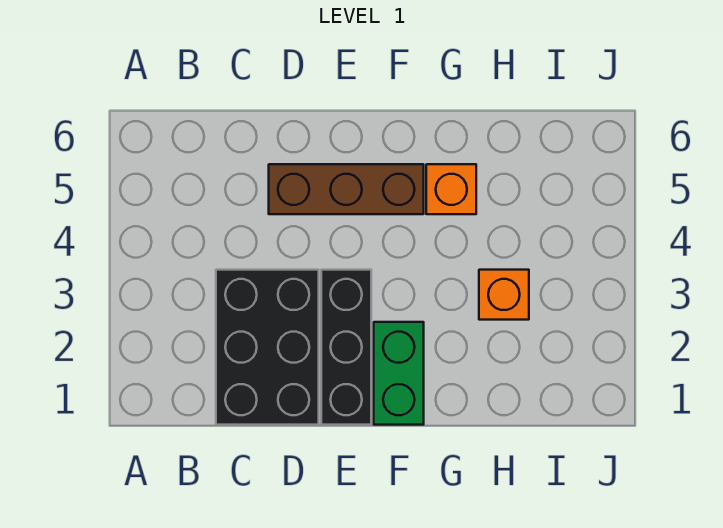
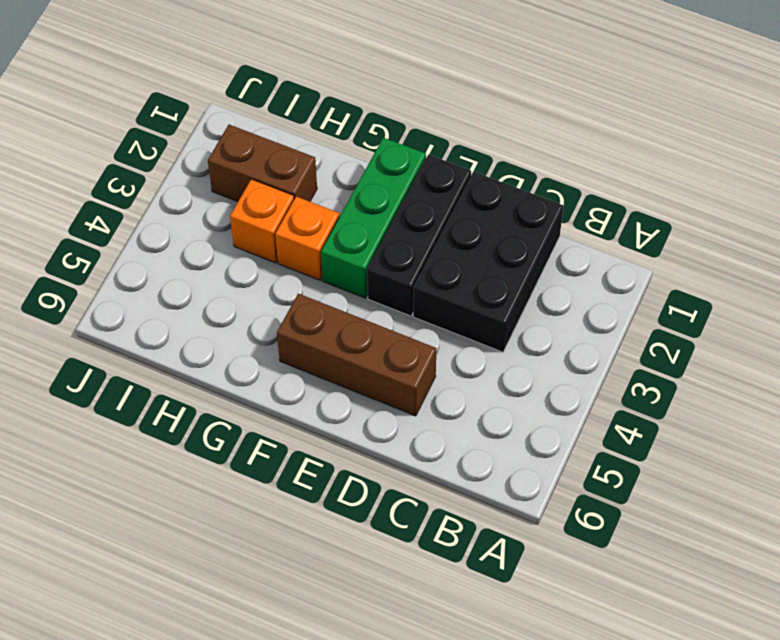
green brick F1:F2 level 1 -> green brick F1:F3 level 1
orange brick G5 level 1 -> orange brick G3 level 1
none -> brown brick H2:I2 level 1

